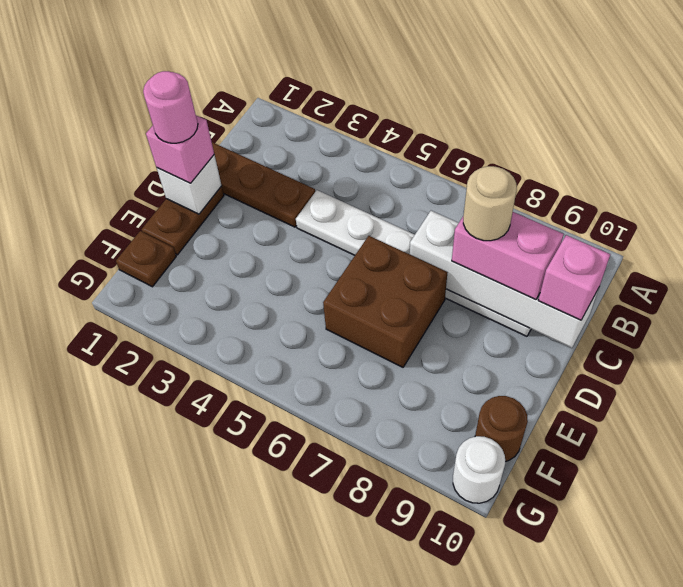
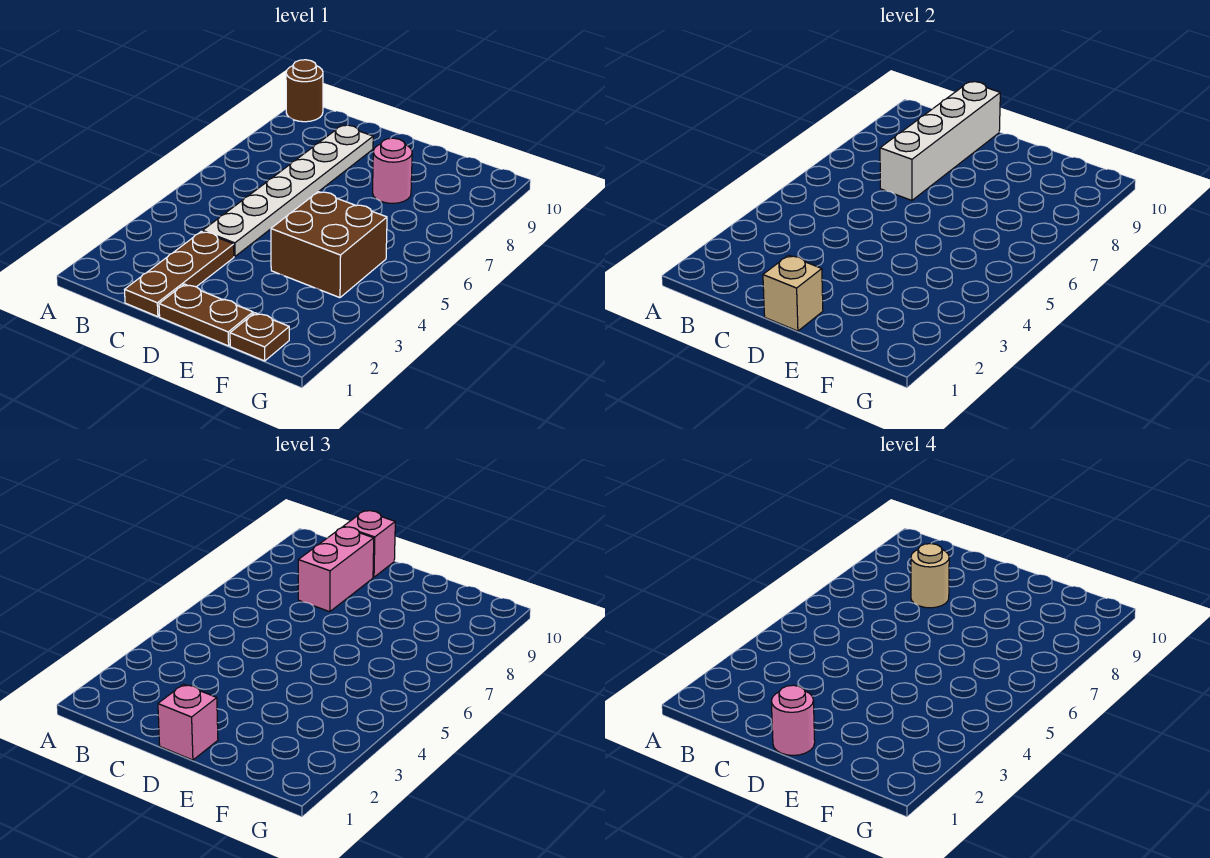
white brick D1 level 2 -> tan brick D1 level 2
brown brick D6:E7 level 1 -> brown brick E4:F5 level 1
none -> pink round brick E8 level 1
brown round brick F10 level 1 -> brown round brick A10 level 1
white round brick G10 level 1 -> none

